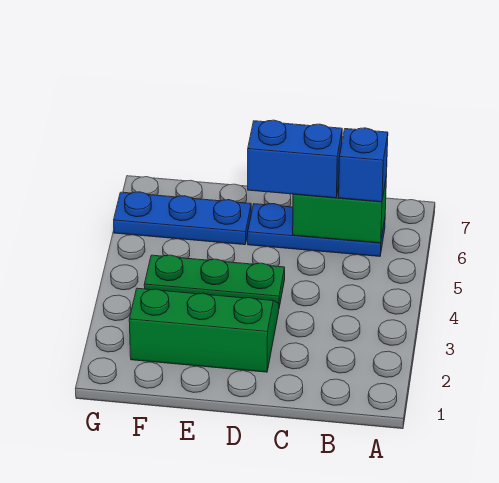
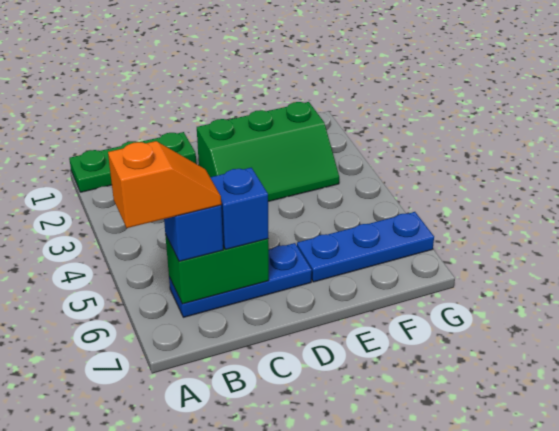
none -> orange slope A6:B6 level 4 top A
blue brick C6:D6 level 3 -> blue brick C6 level 3
green plate D4:F4 level 1 -> green plate A1:C1 level 1

